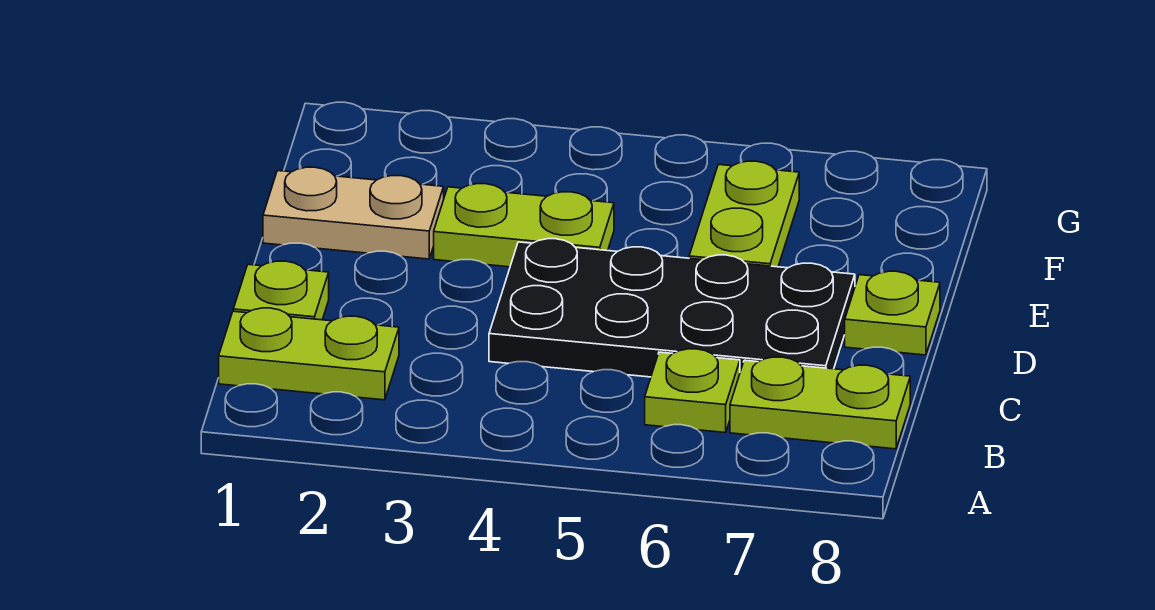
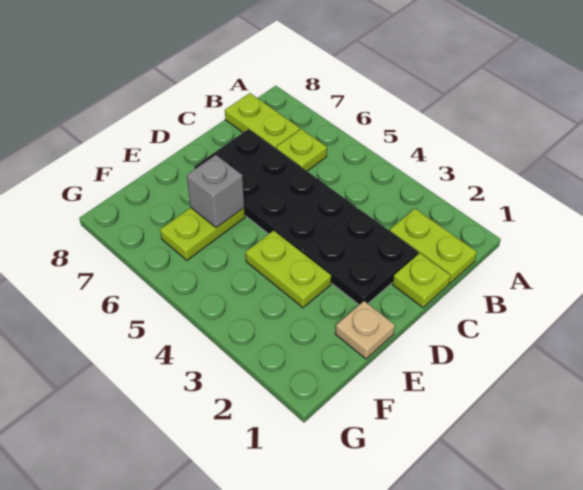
none -> black plate C2:D3 level 1
lime plate D8 level 1 -> none
tan plate E1:E2 level 1 -> tan plate E1 level 1
none -> grey brick E6 level 2

